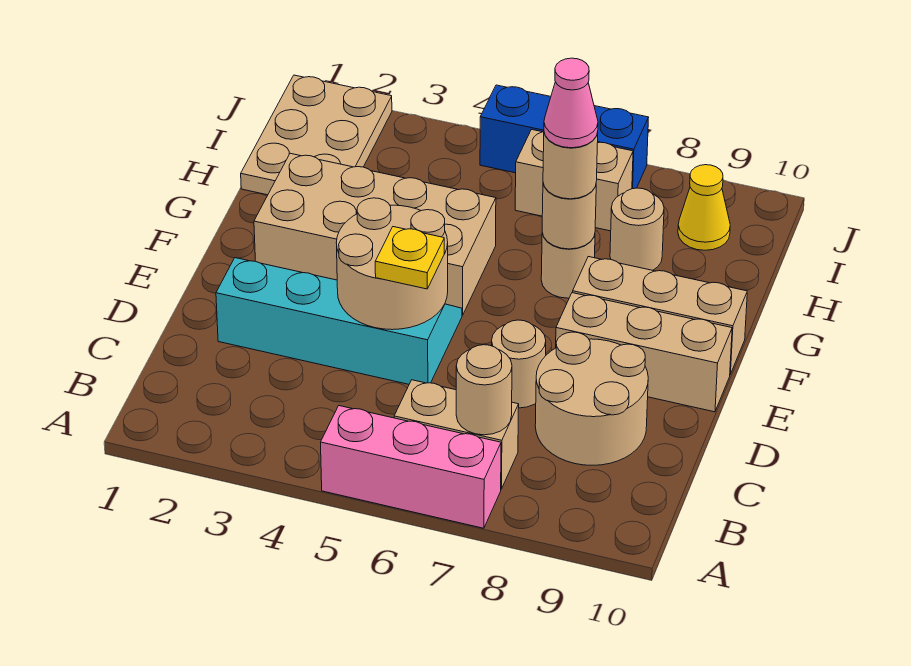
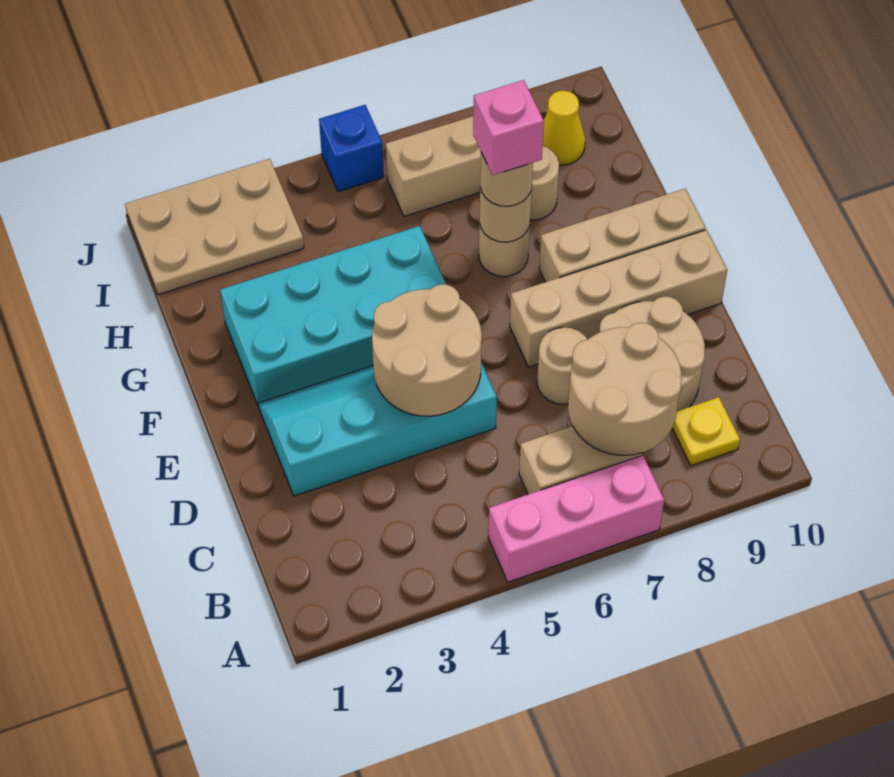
tan round brick B7 level 2 -> tan round brick B7:C8 level 2
yellow plate D5 level 3 -> yellow plate B9 level 1
tan brick E8:E10 level 1 -> tan brick E7:E10 level 1
tan brick F2:G5 level 1 -> cyan brick F2:G5 level 1
pink cone G7 level 4 -> pink brick G7 level 4
tan plate H1:J2 level 1 -> tan plate I1:J3 level 1
blue brick J5:J7 level 1 -> blue brick J5 level 1

